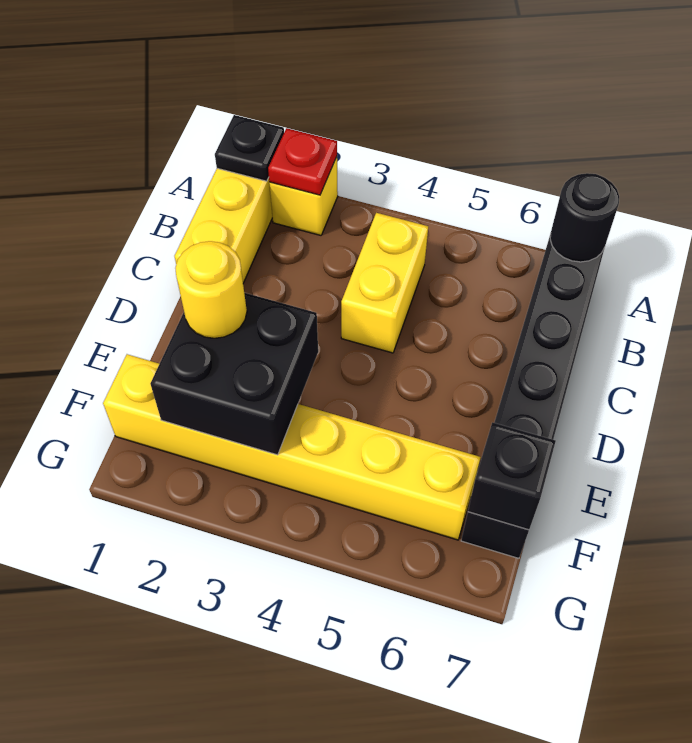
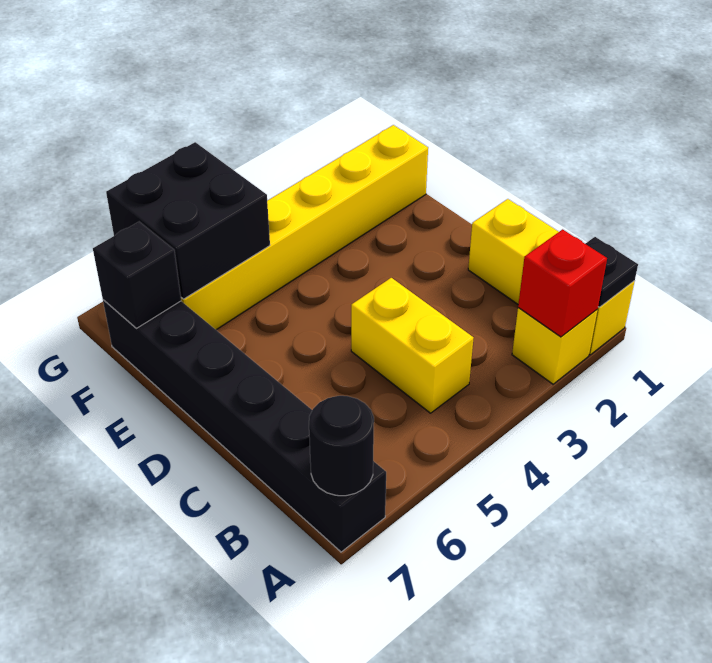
red plate A2 level 2 -> red brick A2 level 2
black brick E2:F3 level 2 -> black brick F5:G6 level 2
yellow round brick E2 level 3 -> none

